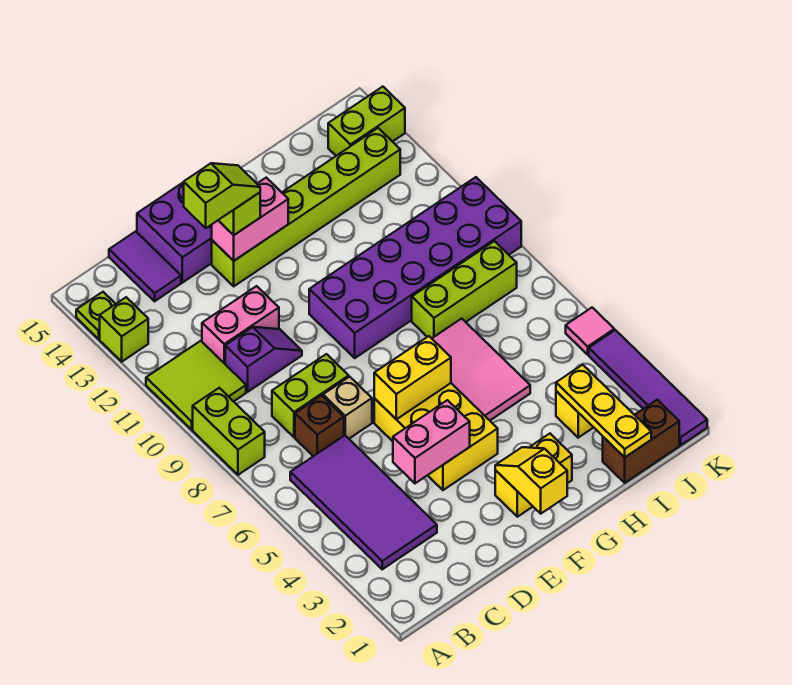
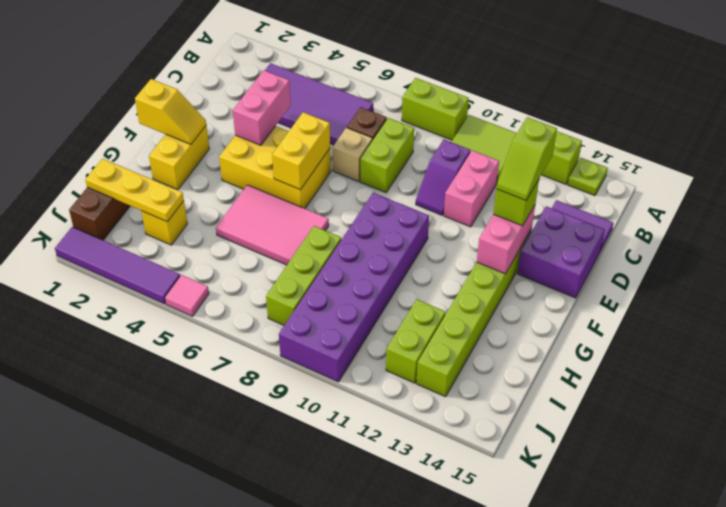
lime brick J14:K14 level 1 -> lime brick I12:J12 level 1

